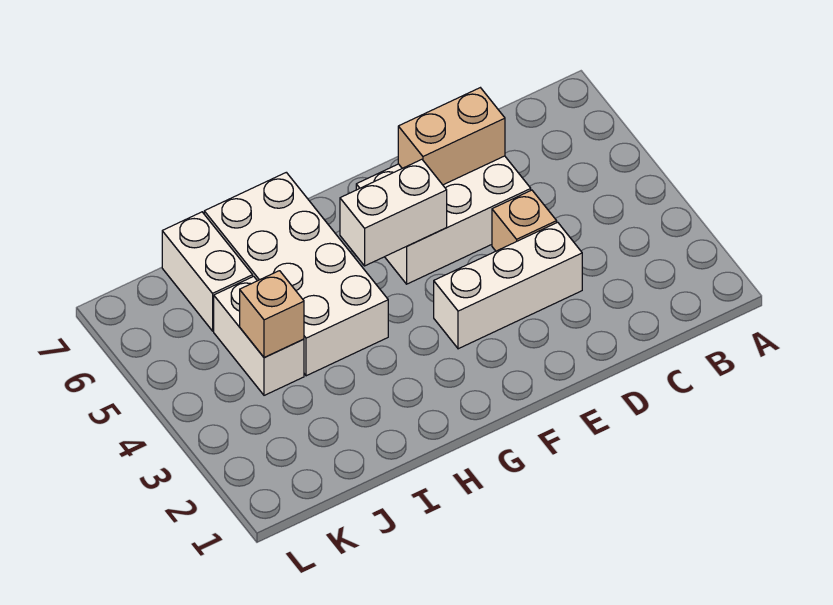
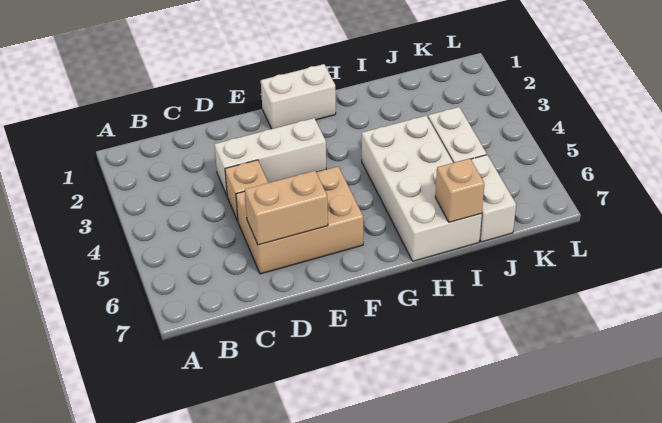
white brick D5:F6 level 1 -> tan brick D5:F6 level 1
white brick F5:G5 level 2 -> white brick F1:G1 level 1
tan brick J4 level 2 -> tan brick I7 level 2

